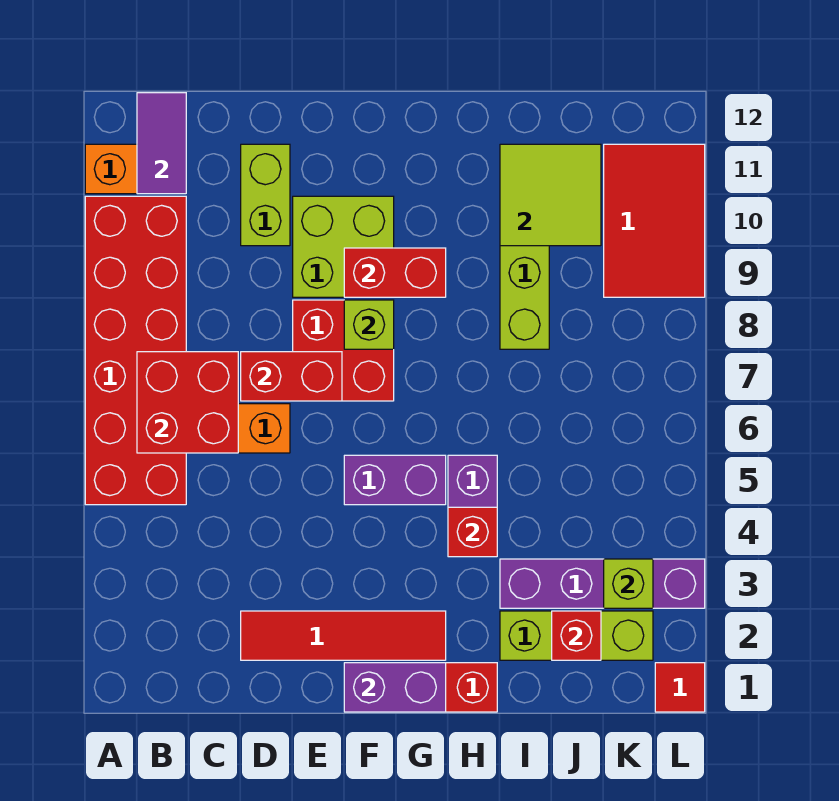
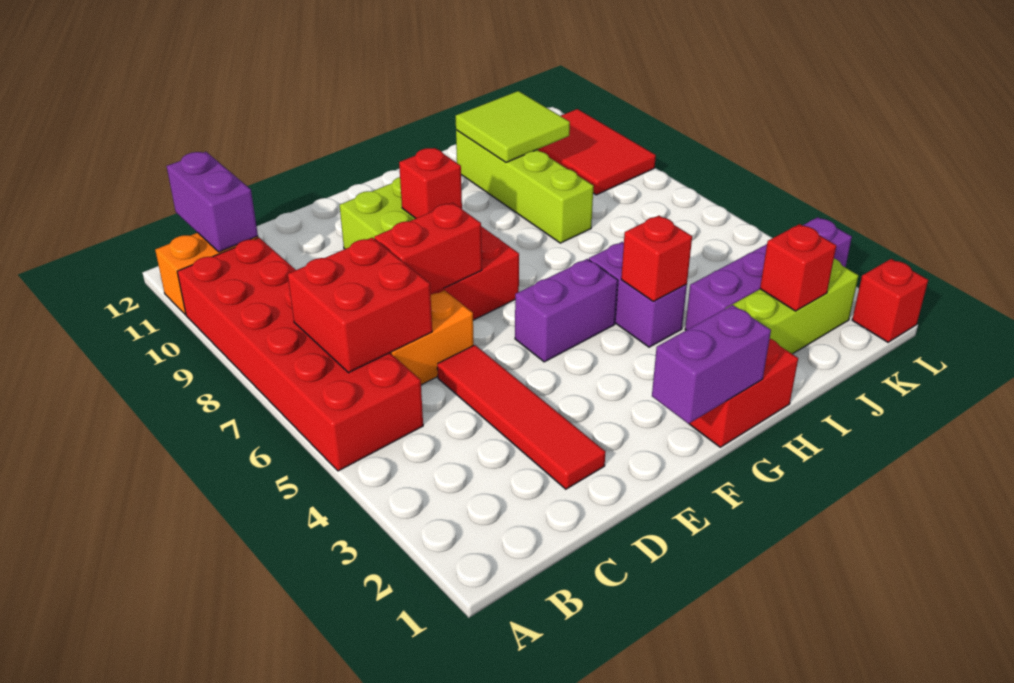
purple tile B11:B12 level 2 -> purple brick B11:B12 level 2
red tile D2:G2 level 1 -> red tile D2:D5 level 1
lime brick D10:D11 level 1 -> none
lime brick F8 level 2 -> none
red brick F9:G9 level 2 -> red brick F9 level 2
lime brick K3 level 2 -> none
red tile L1 level 1 -> red brick L1 level 1

